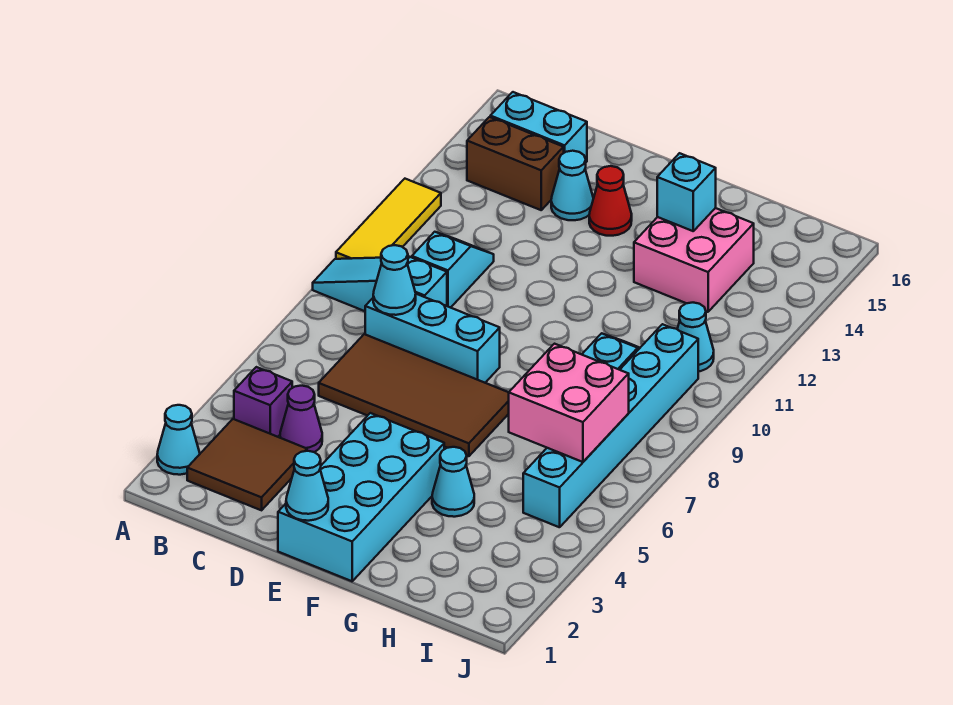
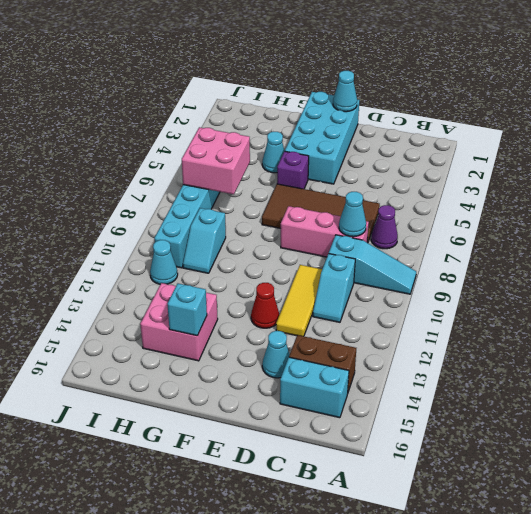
cyan cone A2 level 1 -> none
yellow tile A10:A12 level 1 -> yellow tile D10:D12 level 1
brown tile B2:C3 level 1 -> none
purple brick B4 level 1 -> purple brick F5 level 1
purple cone C4 level 1 -> purple cone B7 level 1
cyan brick C8:E8 level 1 -> pink brick C8:E8 level 1
red cone E14 level 1 -> red cone E12 level 1

